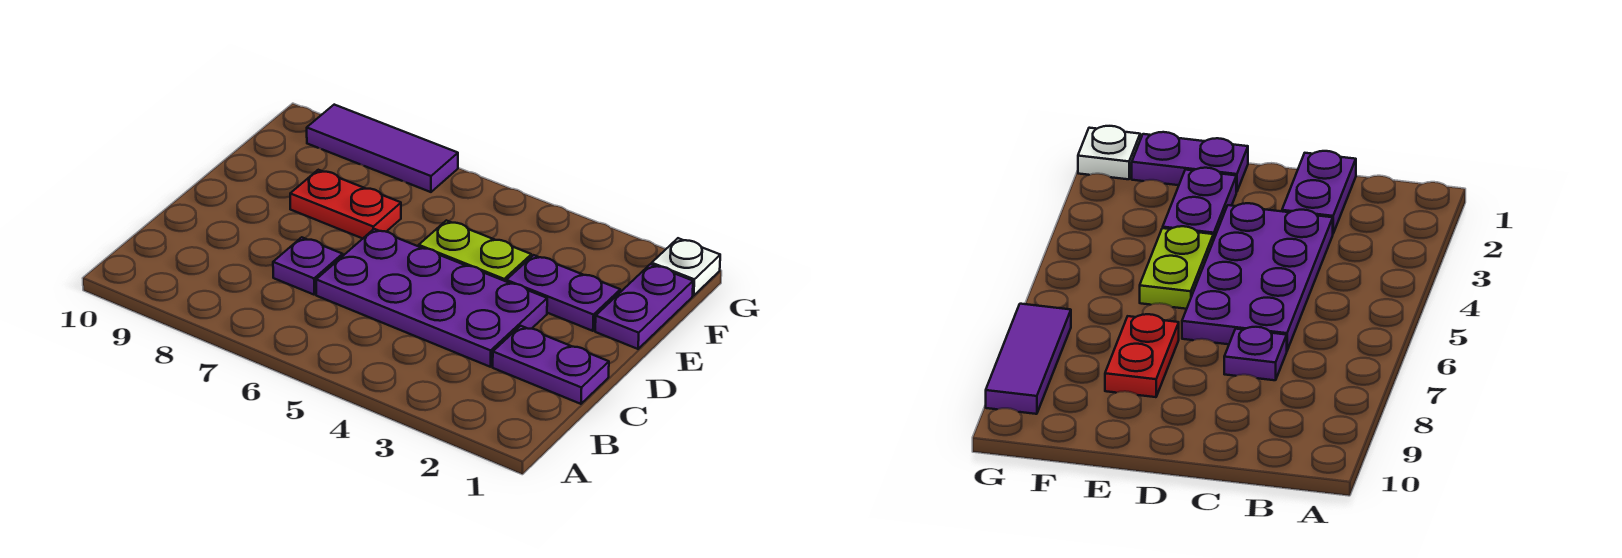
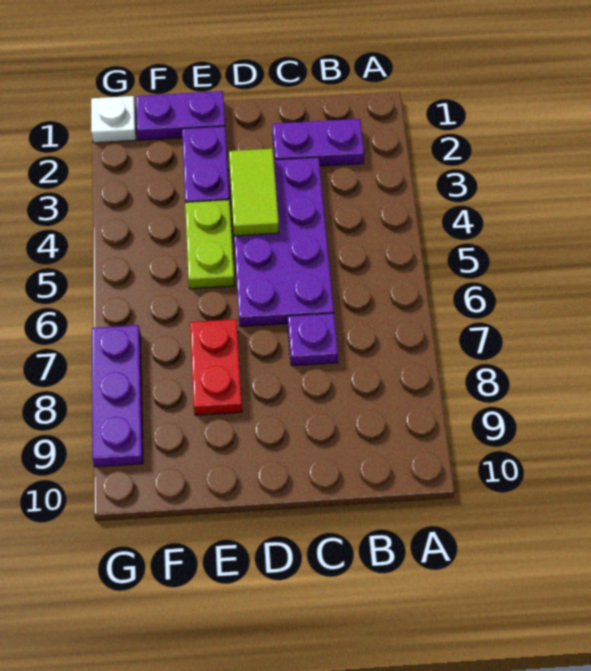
purple plate C1:C2 level 1 -> purple plate B2:C2 level 1
none -> lime tile D3:D4 level 2
purple tile G7:G9 level 1 -> purple plate G7:G9 level 1

